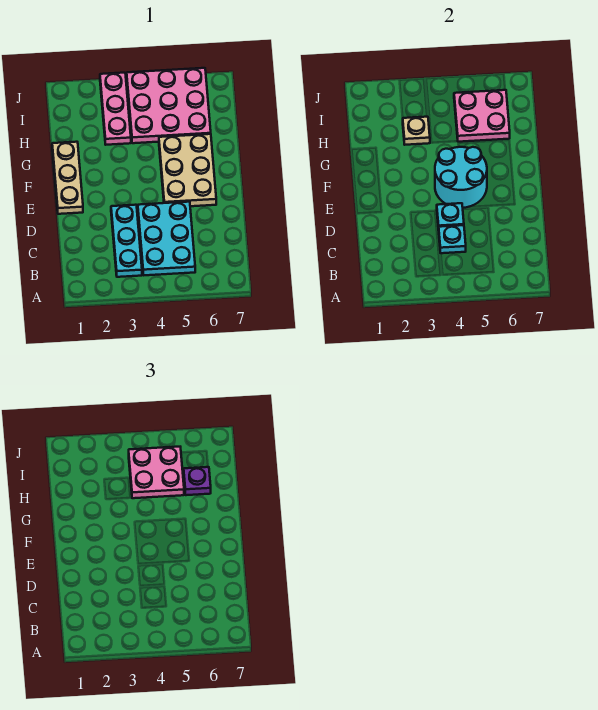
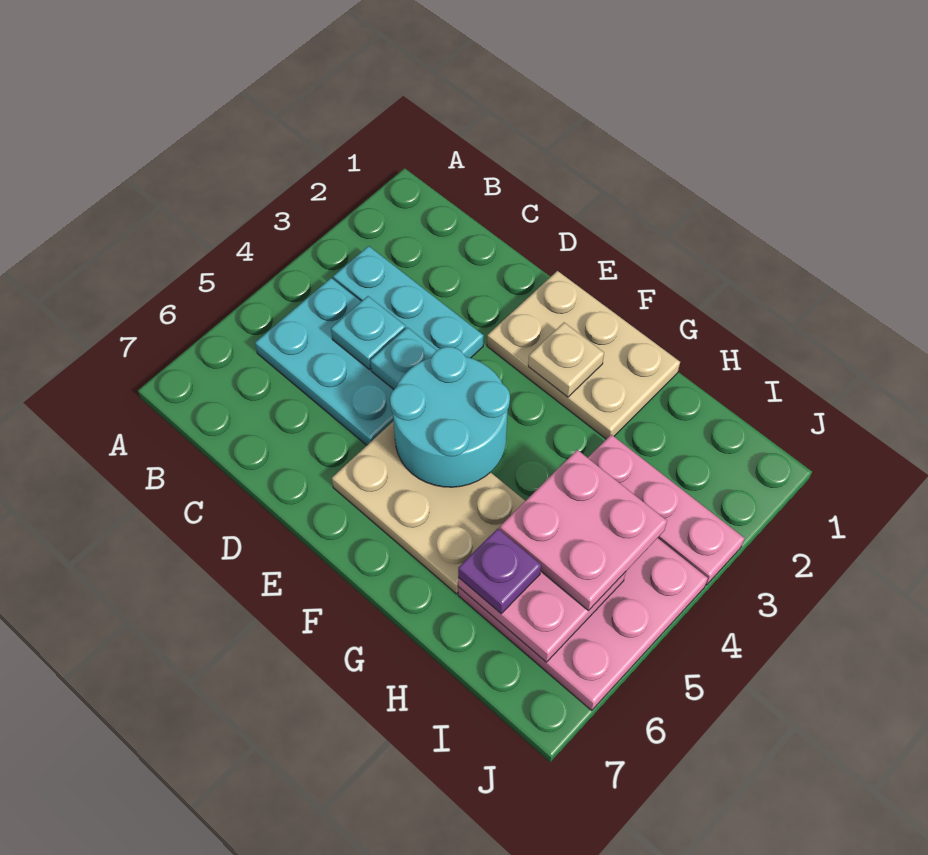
tan plate E1:G1 level 1 -> tan plate E1:G2 level 1
tan plate H3 level 2 -> tan plate F2 level 2

